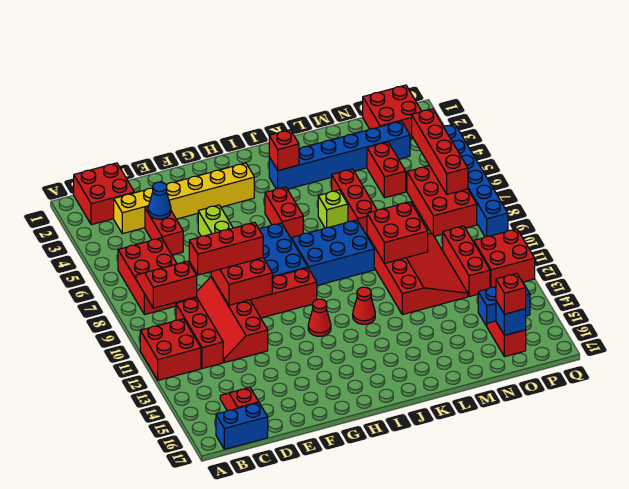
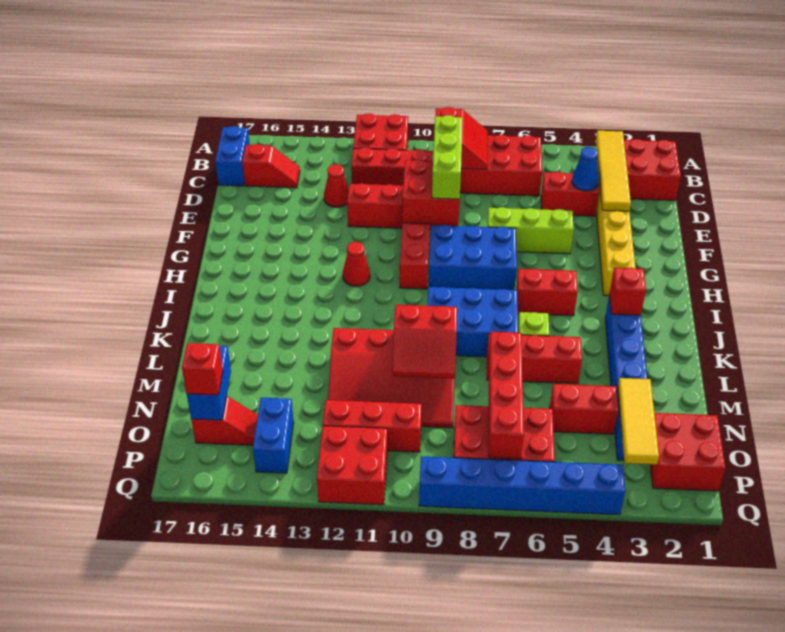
none -> yellow tile B3:E3 level 2
red brick D9:F9 level 3 -> lime brick D9:F9 level 3
blue brick I8:K9 level 1 -> blue brick J7:K9 level 1
red cone J12 level 1 -> red cone D13 level 1
red brick L9:M10 level 2 -> red slope L9:M10 level 2 top L
none -> yellow tile N3:P3 level 2
blue brick O16 level 2 -> blue brick N16:O16 level 2
red brick P4:P7 level 2 -> red brick M7:P7 level 2

